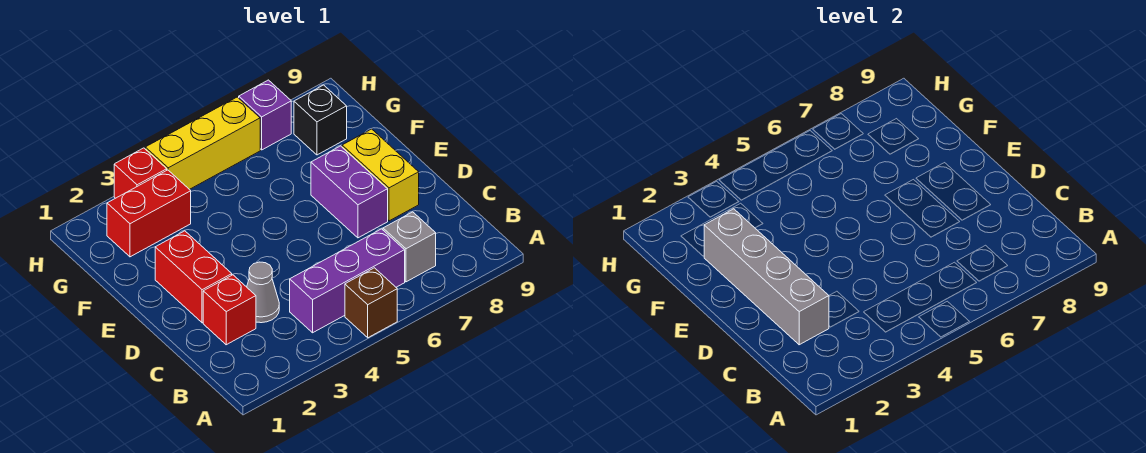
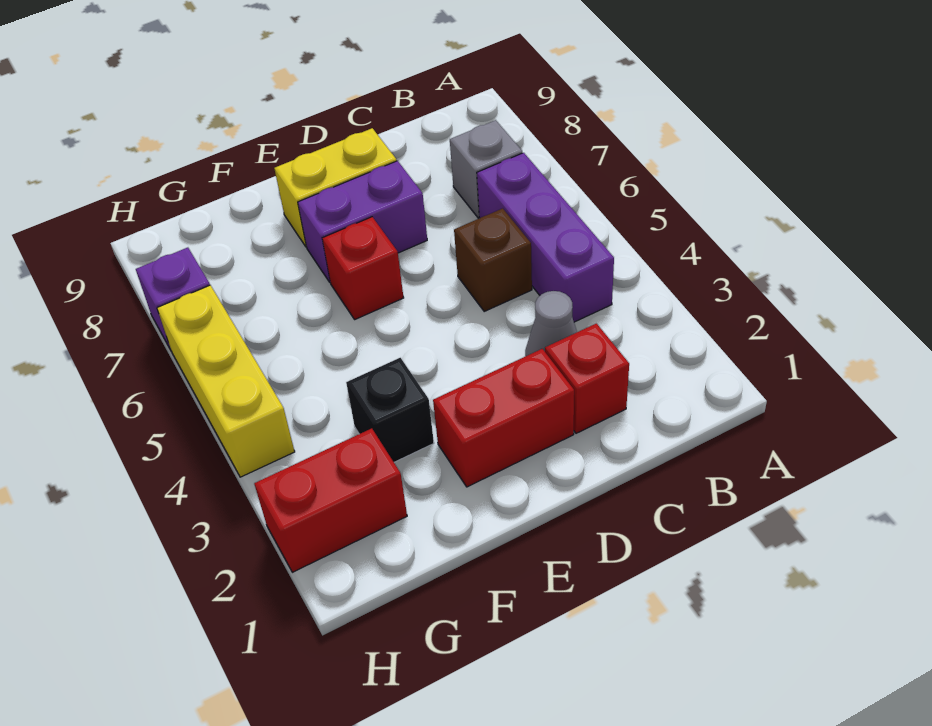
brown brick A5 level 1 -> brown brick C5 level 1
grey brick C2:F2 level 2 -> none
red brick G2:G3 level 1 -> red brick G2:H2 level 1
black brick G8 level 1 -> black brick F3 level 1
red brick H3 level 1 -> red brick E6 level 1

